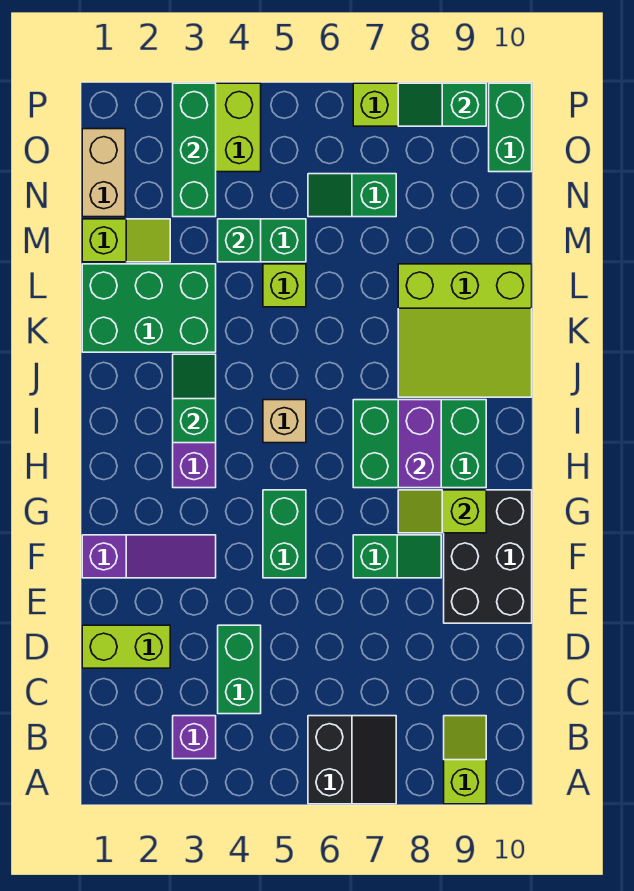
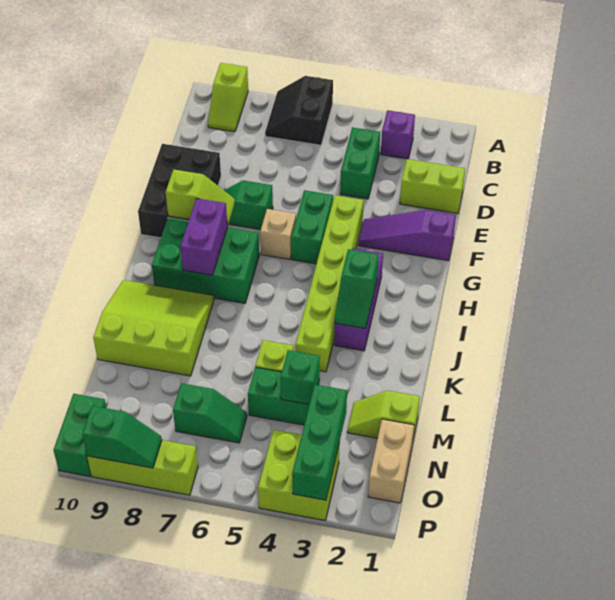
none -> lime brick F4:K4 level 1
tan brick I5 level 1 -> tan brick G6 level 1
green brick K1:L3 level 1 -> none

